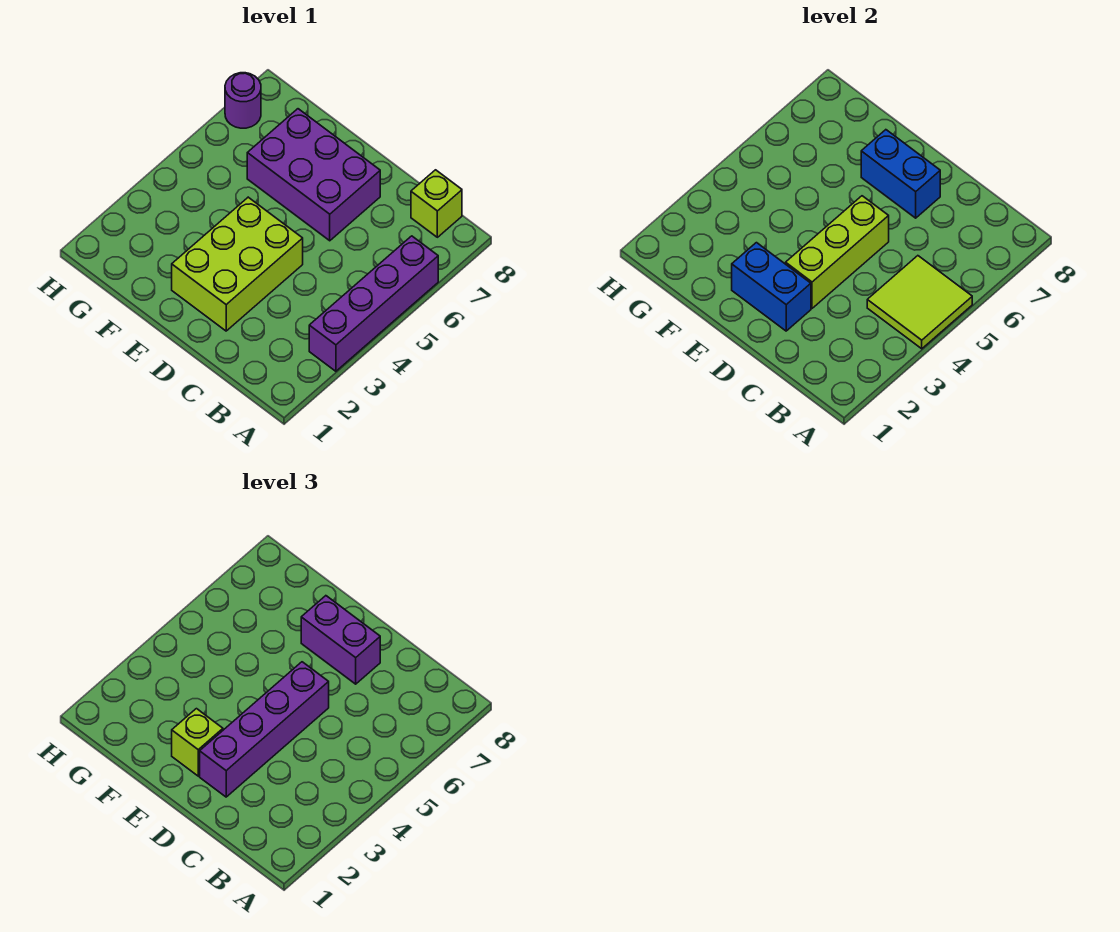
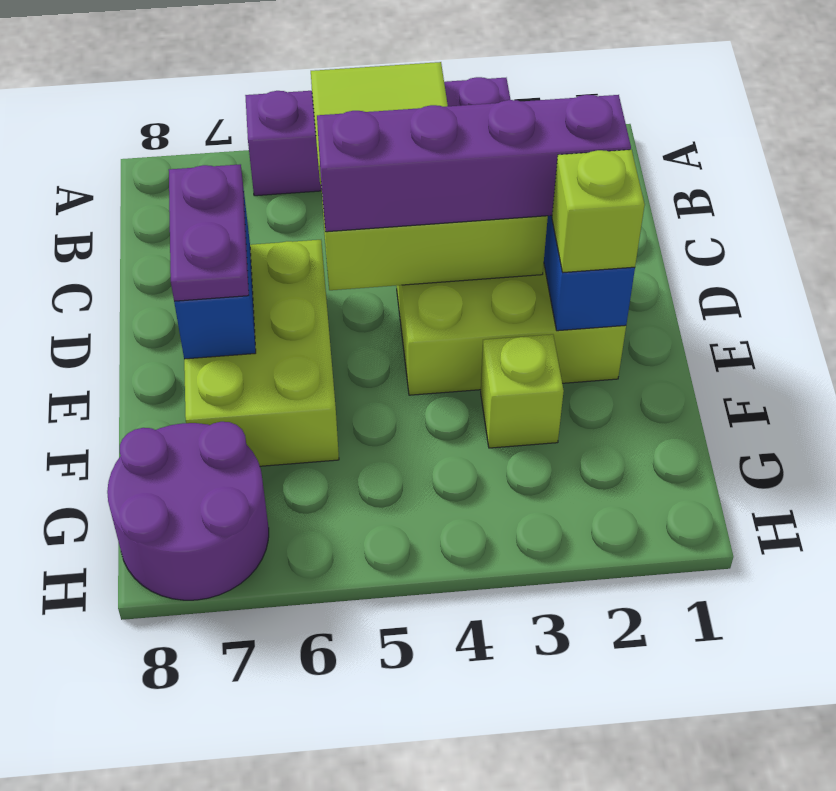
lime brick B8 level 1 -> lime brick F3 level 1
purple brick D6:F7 level 1 -> lime brick D6:F7 level 1
purple brick D7:E7 level 3 -> purple plate D7:E7 level 3
purple round brick H7 level 1 -> purple round brick G7:H8 level 1

